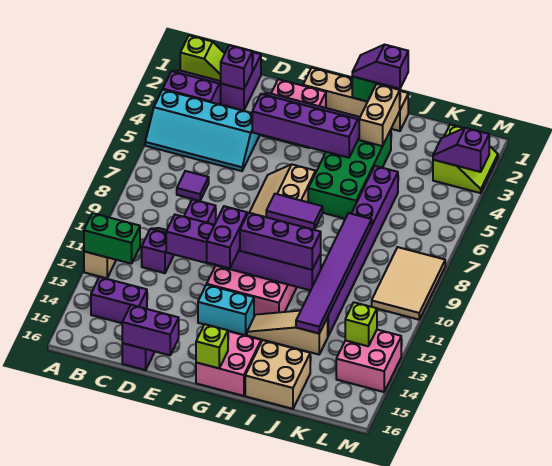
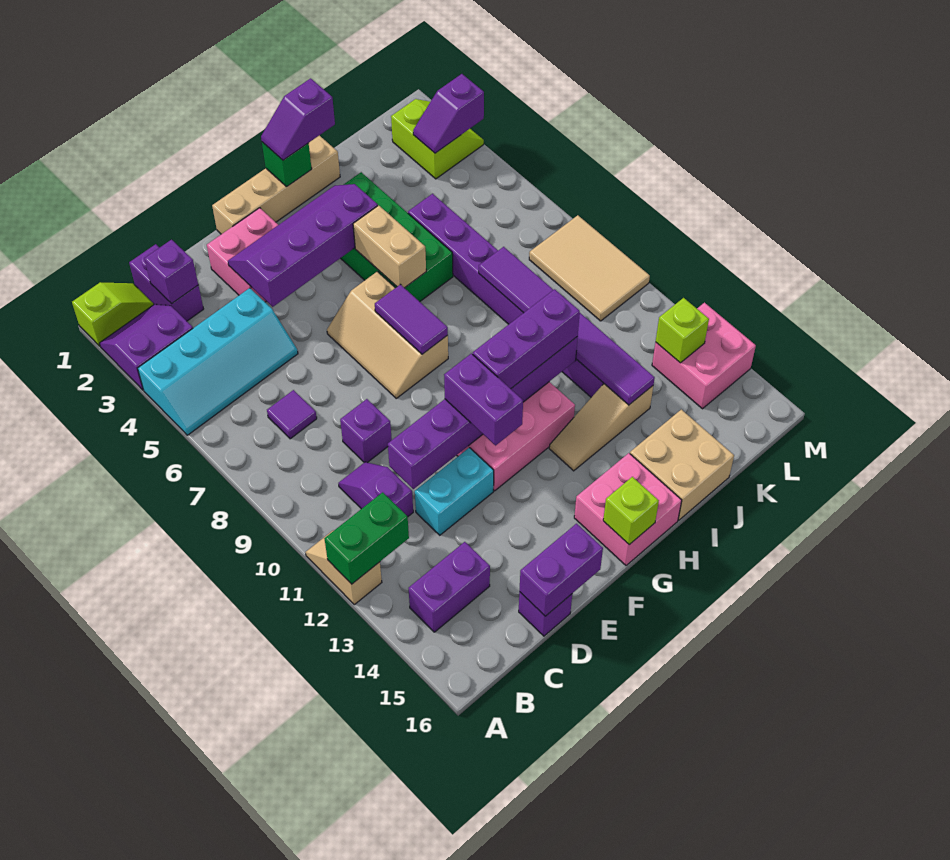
cyan brick F13:G13 level 1 -> cyan brick D12:E12 level 1
purple tile G8:H8 level 2 -> purple tile G7:G8 level 2
tan brick I2:I3 level 2 -> tan brick H5:H6 level 2

